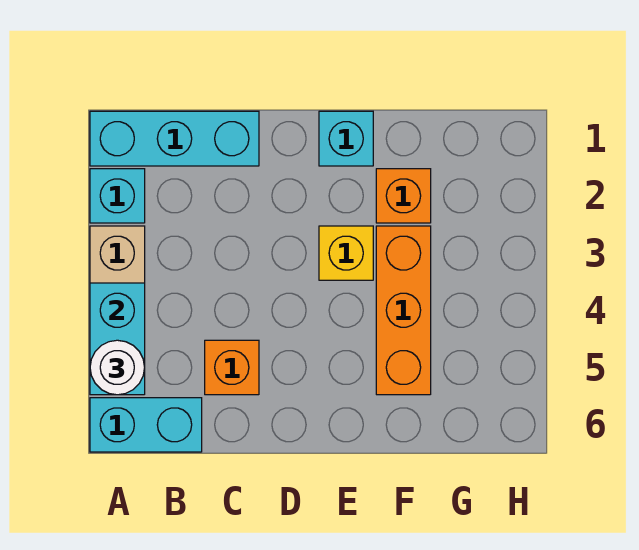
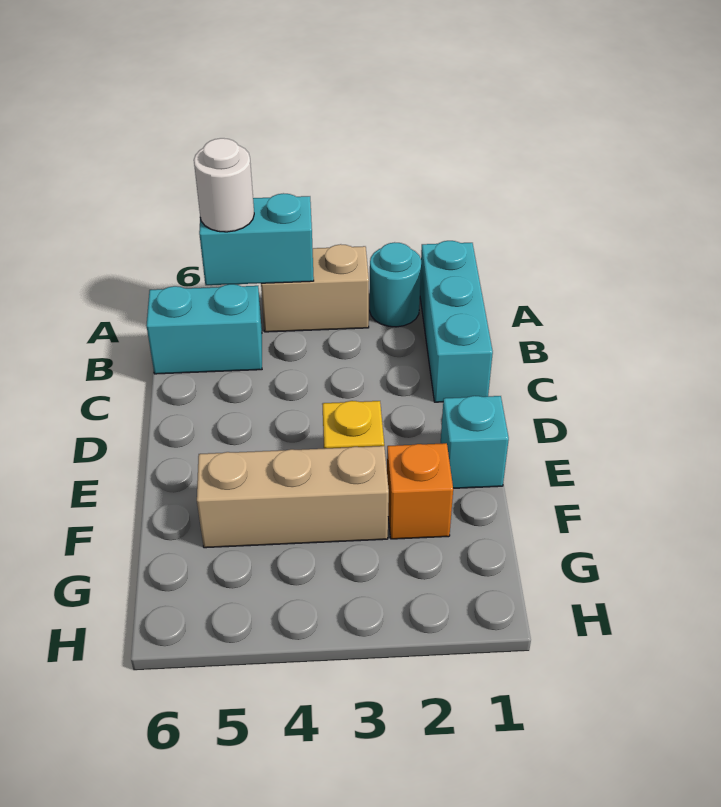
cyan brick A2 level 1 -> cyan round brick A2 level 1
cyan brick A6:B6 level 1 -> cyan brick B5:B6 level 1
orange brick C5 level 1 -> none
orange brick F3:F5 level 1 -> tan brick F3:F5 level 1

